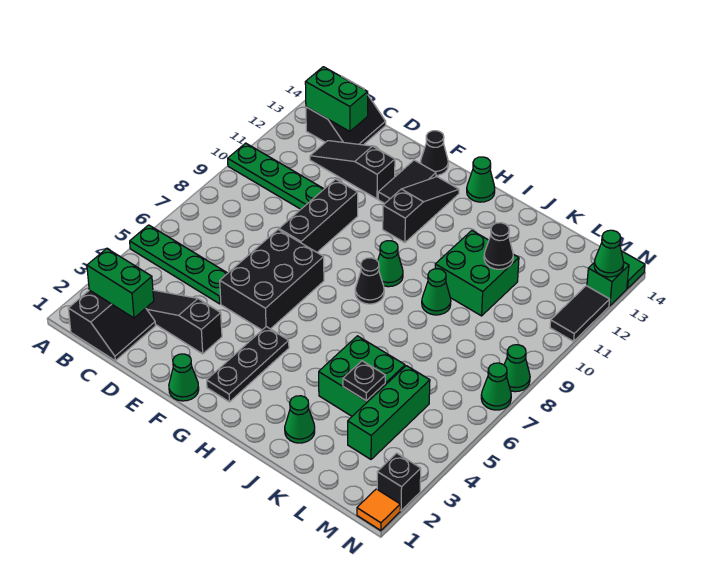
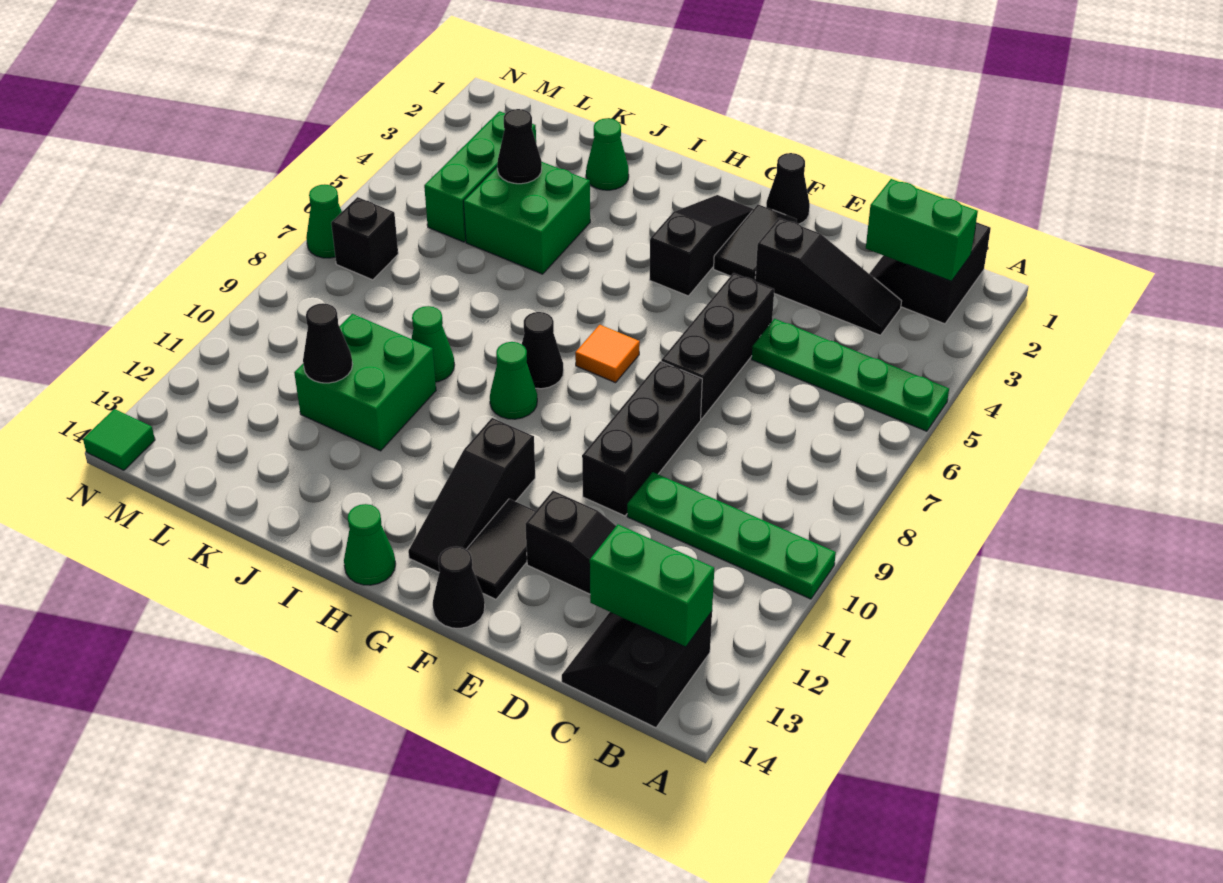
black brick E5:F7 level 1 -> black brick E5:E7 level 1
green cone F1 level 1 -> black cone F1 level 1
black plate G2:G4 level 1 -> black slope G2:G4 level 1 top 4
black plate K4 level 2 -> black cone K4 level 2
orange tile N1 level 1 -> orange tile G7 level 1
black brick N2 level 1 -> black brick M7 level 1
green cone N8 level 1 -> none
black tile N11:N12 level 1 -> black tile F2:F3 level 1
green brick N13 level 1 -> none
green cone N13 level 2 -> none

